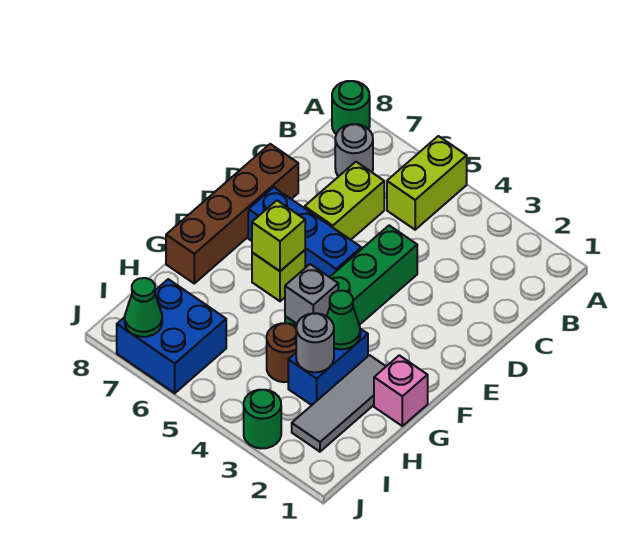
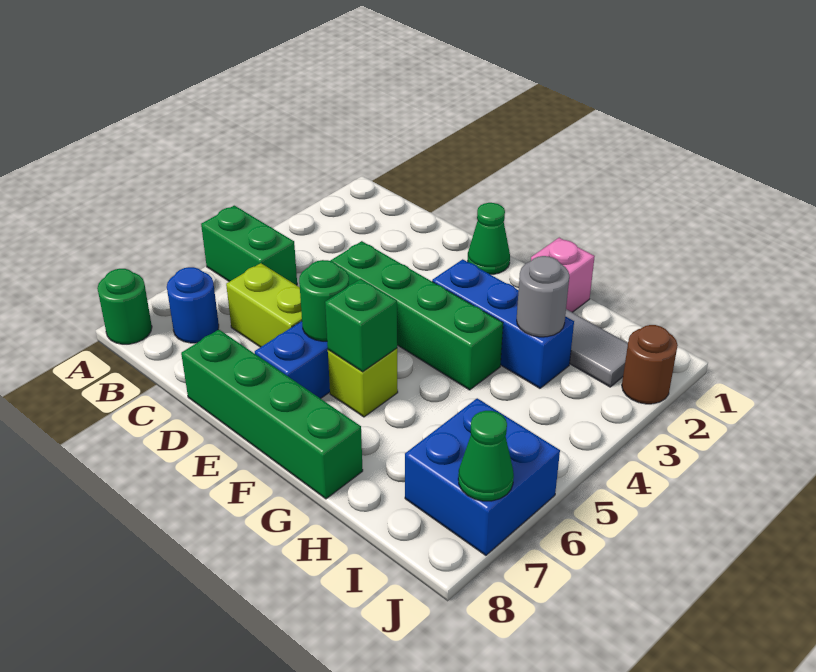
lime brick A5:B5 level 1 -> green brick A5:B5 level 1
grey round brick B7 level 1 -> blue round brick B7 level 1
brown brick D8:G8 level 1 -> green brick D8:G8 level 1
lime brick F6 level 2 -> green brick F6 level 2
blue brick G3:H3 level 1 -> blue brick F3:H3 level 1
green cone G3 level 2 -> green cone E1 level 1
grey brick G4 level 2 -> none
brown round brick H4 level 1 -> brown round brick J2 level 1
green round brick J3 level 1 -> green round brick E6 level 2

